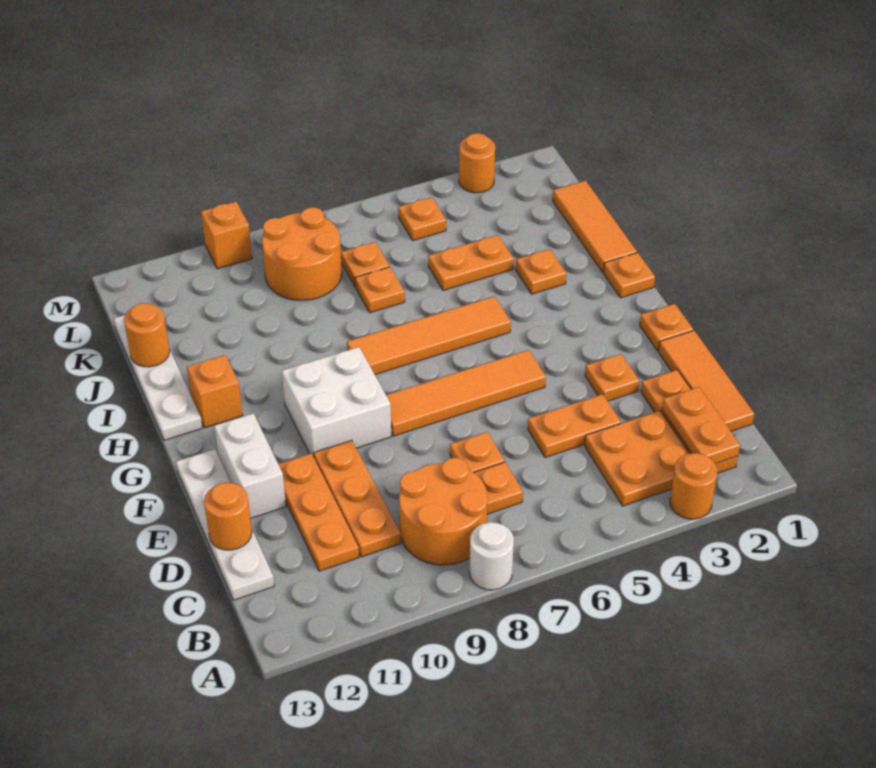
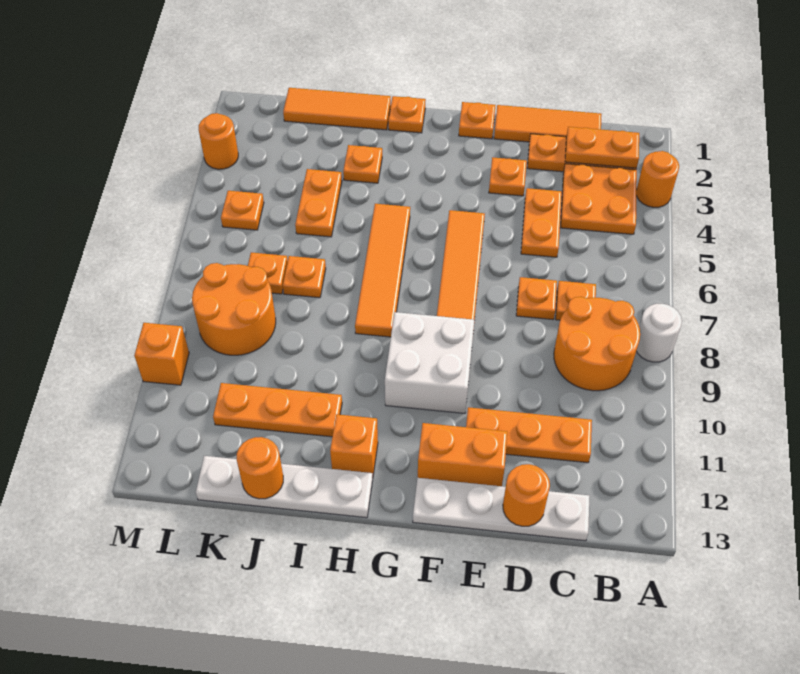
orange plate C10:E10 level 1 -> orange plate I11:K11 level 1
white brick E12:F12 level 1 -> orange brick E12:F12 level 1

